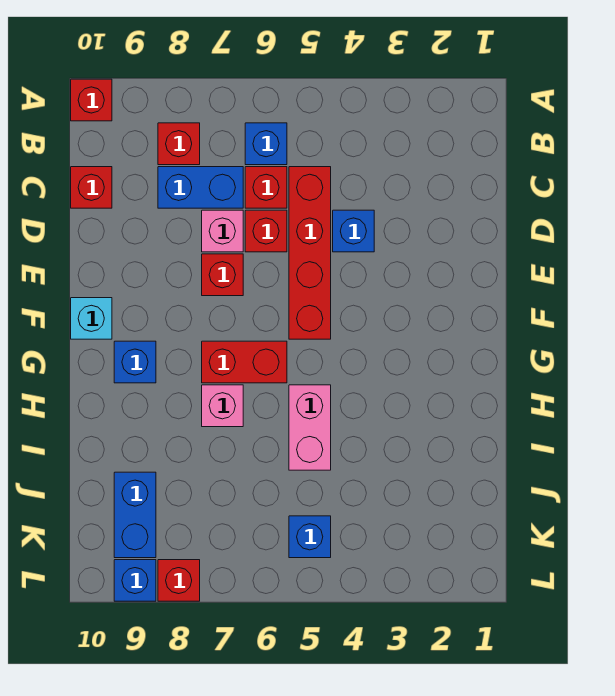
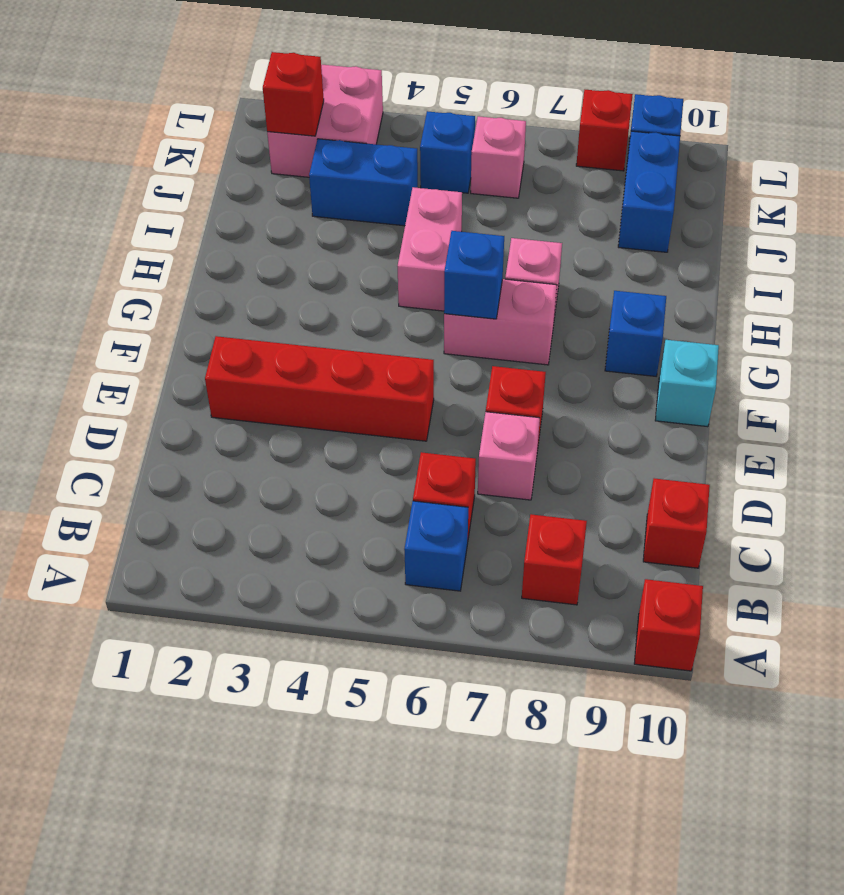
red brick C5:F5 level 1 -> red brick E2:E5 level 1
blue brick C7:C8 level 1 -> blue brick J3:J4 level 1
blue brick D4 level 1 -> blue brick G6 level 2
red brick D6 level 1 -> red brick K2 level 2
red brick G6:G7 level 1 -> pink brick G6:G7 level 1
none -> pink brick K2:L3 level 1
none -> pink brick K6 level 1

